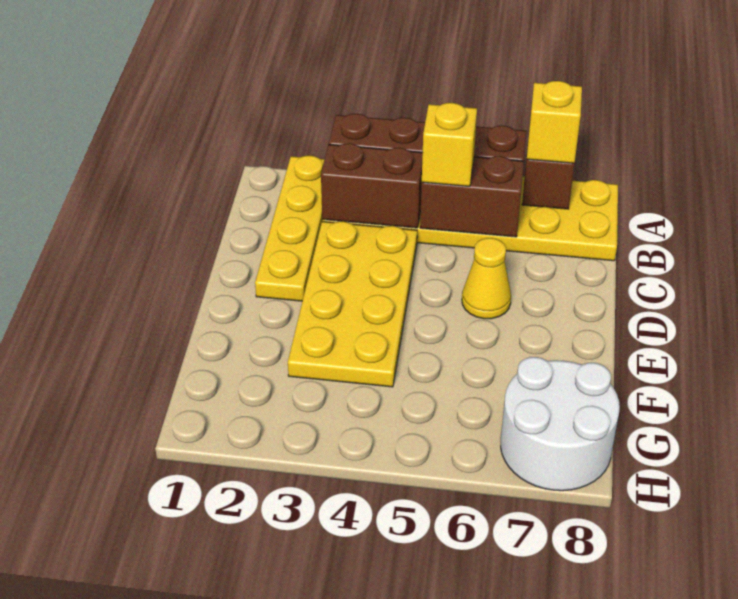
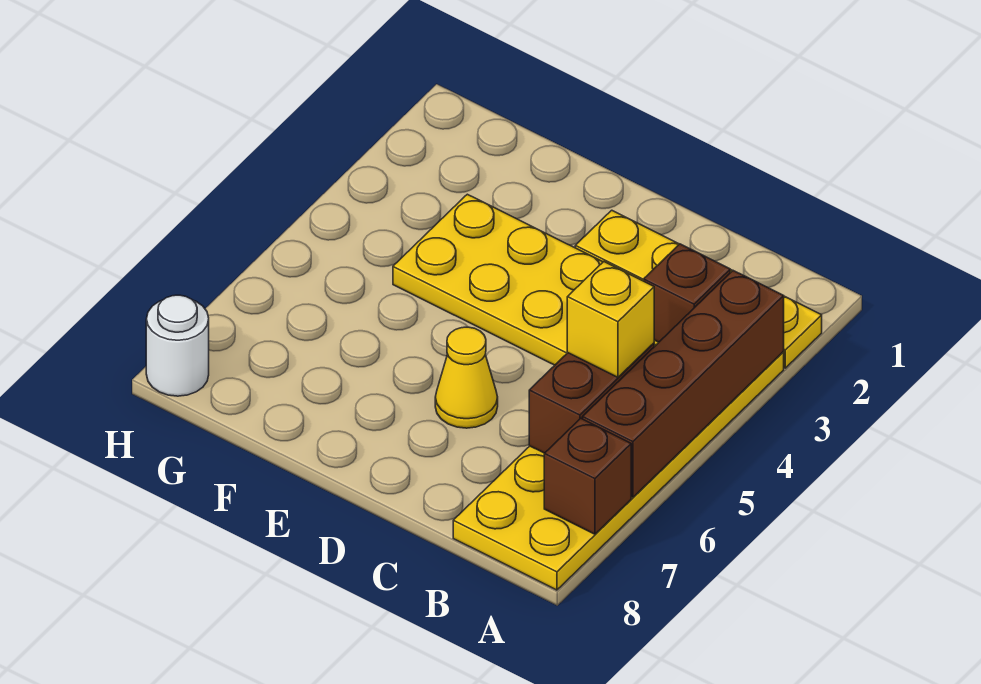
yellow brick A7 level 3 -> none
brown brick B3:B4 level 2 -> brown brick B3 level 2
white round brick G7:H8 level 1 -> white round brick H8 level 1

